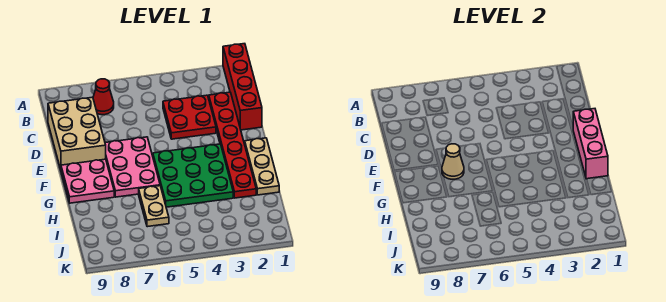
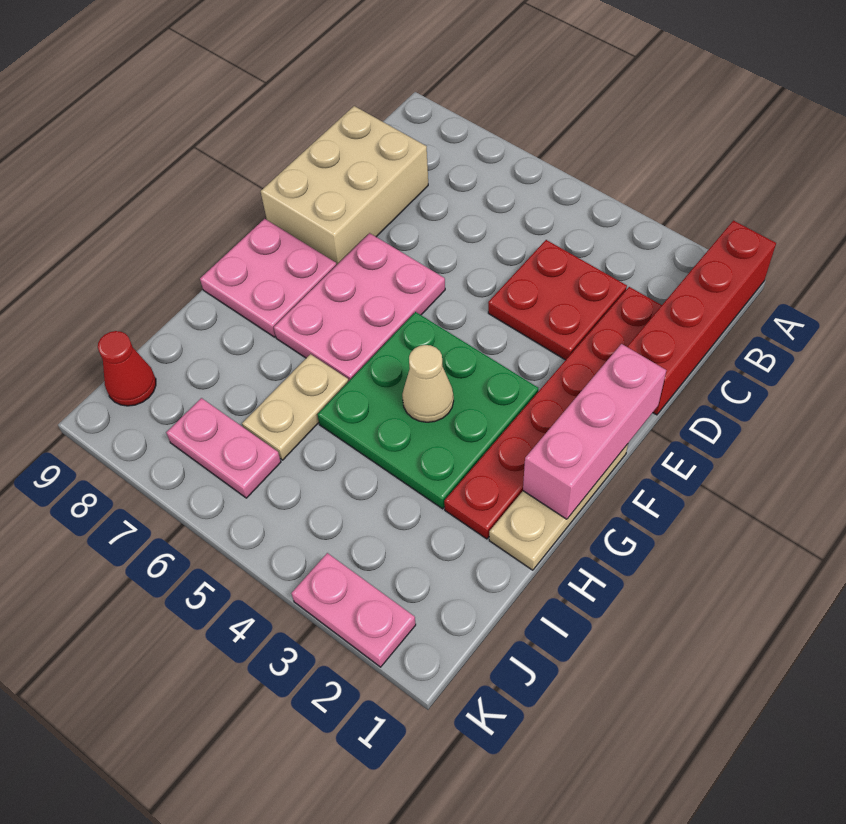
red cone B7 level 1 -> red cone J9 level 1
tan cone F7 level 2 -> tan cone G4 level 2
none -> pink plate J6:J7 level 1
none -> pink plate K2:K3 level 1

